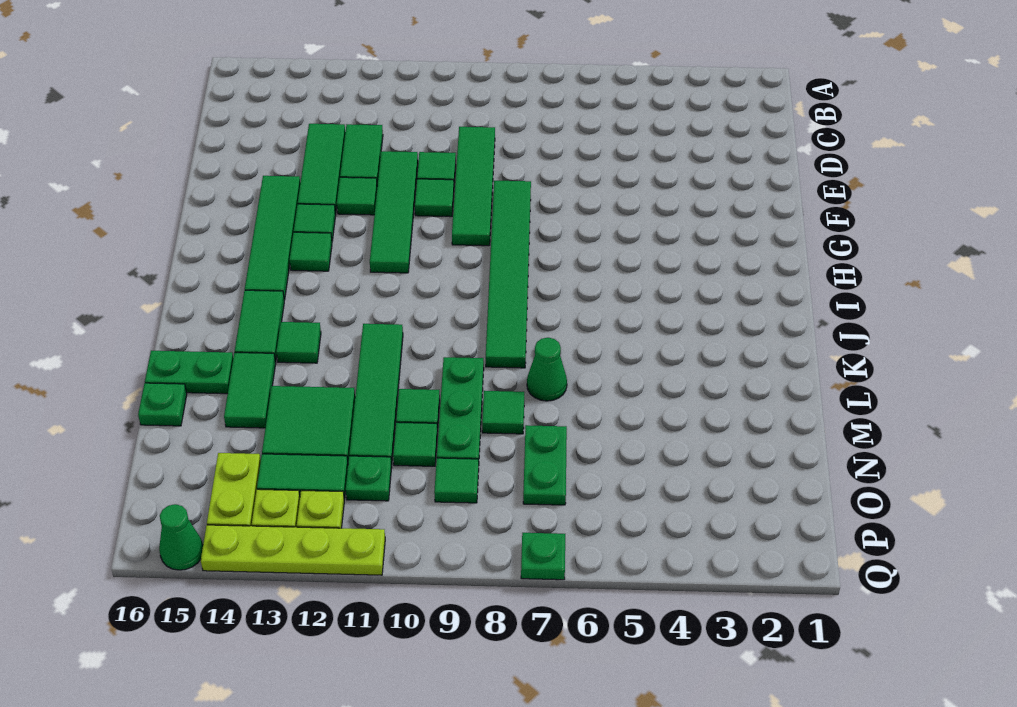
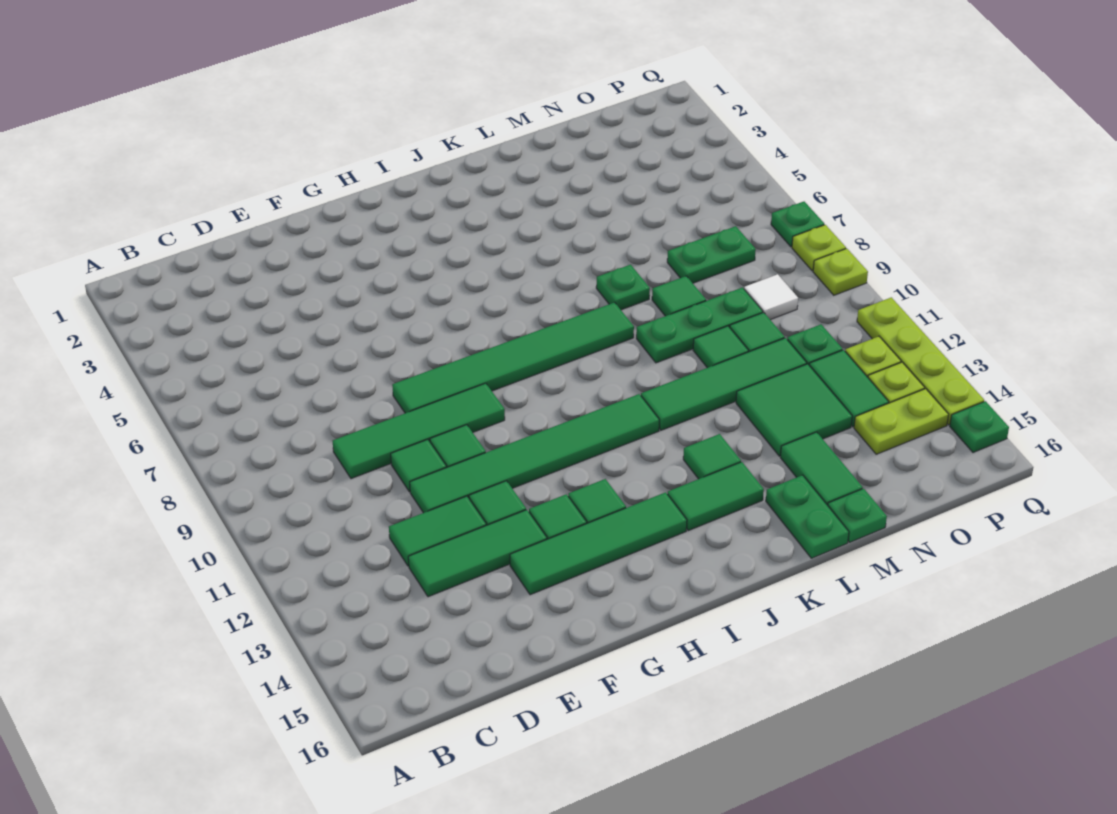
green tile E11:H11 level 1 -> green tile E11:J11 level 1
green cone L7 level 1 -> green plate L7 level 1
green tile L14:M14 level 1 -> green tile M14:M15 level 1
green tile O9 level 1 -> white tile O9 level 1
none -> lime plate Q8 level 1
none -> lime plate Q9 level 1
green cone Q15 level 1 -> green plate Q15 level 1

